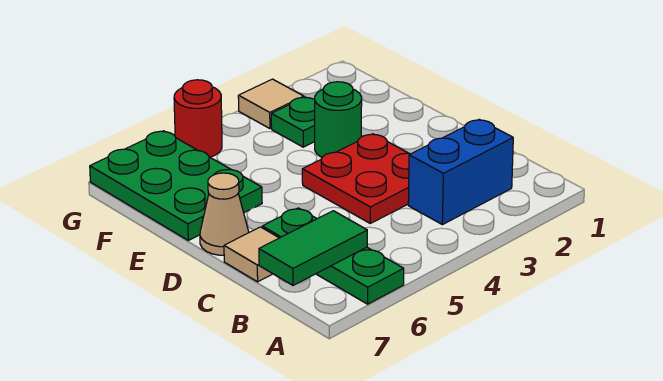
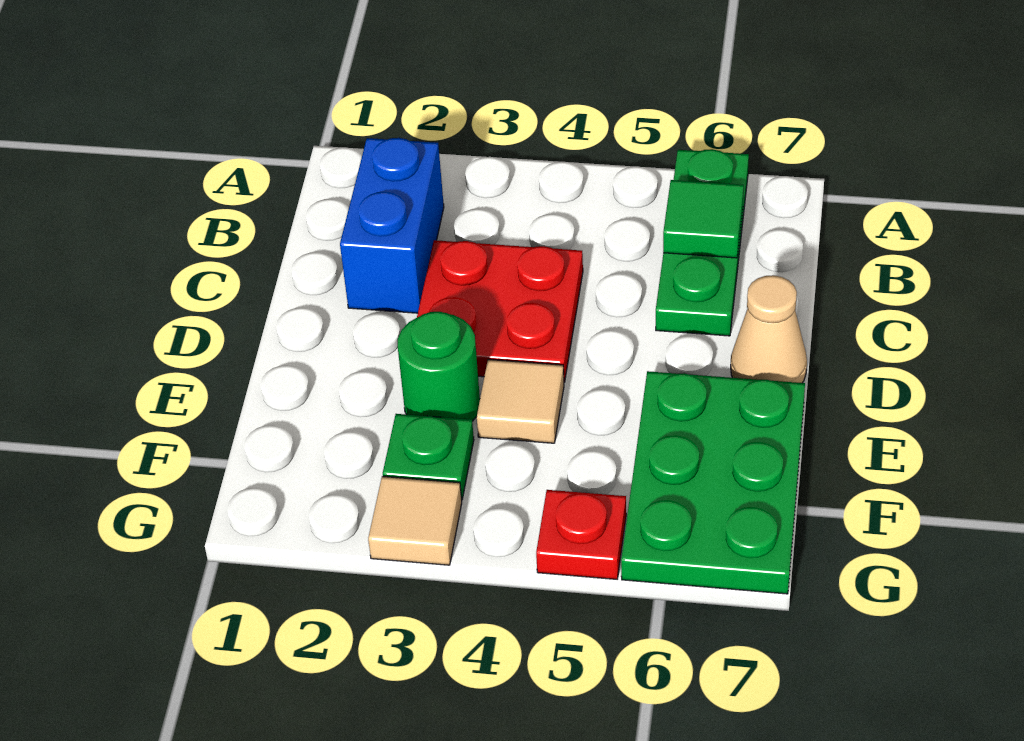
blue brick B2:B3 level 1 -> blue brick B2:C2 level 1
green tile B6:B7 level 2 -> green tile B6 level 2
tan tile C7 level 1 -> tan tile E4 level 1
red round brick G5 level 1 -> red plate G5 level 1

